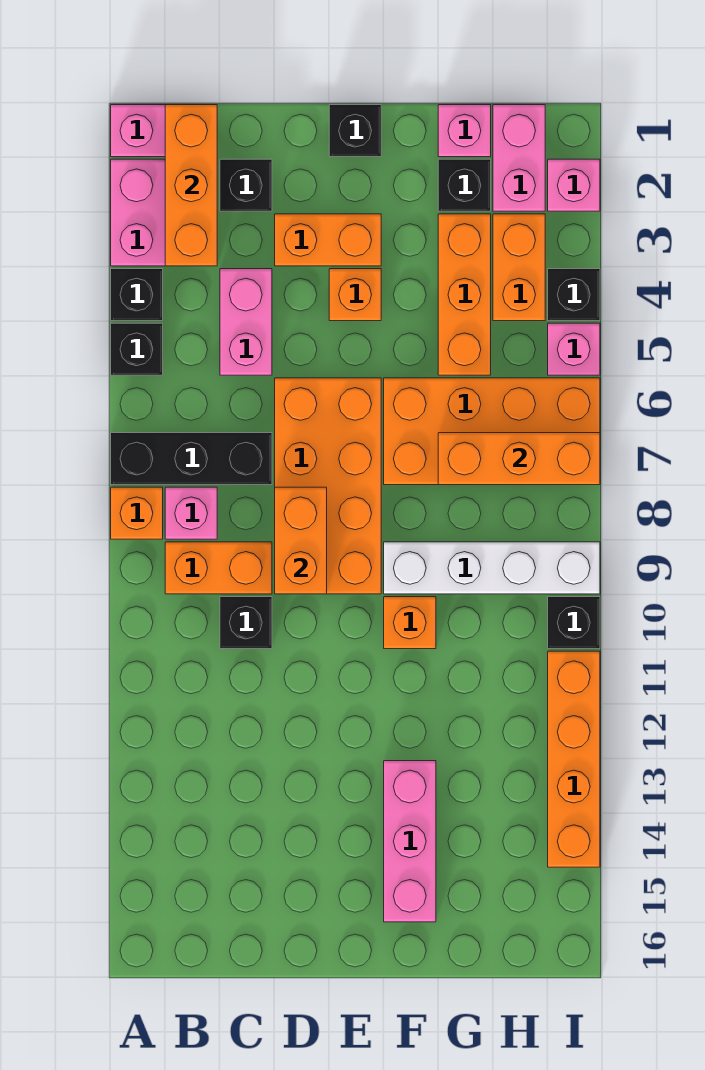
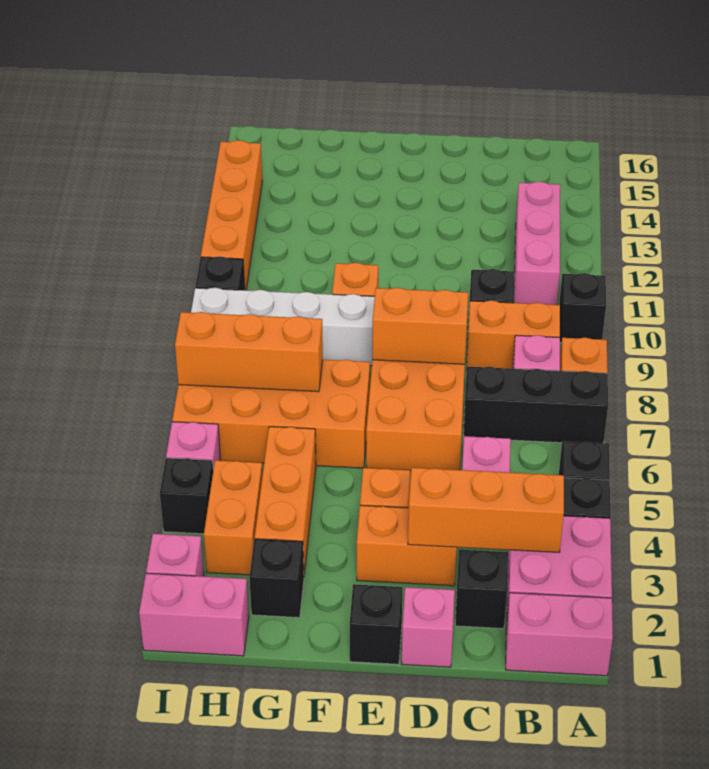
none -> black brick A10 level 1
orange brick B1:B3 level 2 -> orange brick B3:D3 level 2
orange brick D8:D9 level 2 -> orange brick D8:E8 level 2
pink brick F13:F15 level 1 -> pink brick B11:B13 level 1
pink brick G1 level 1 -> pink brick D1 level 1
pink brick H1:H2 level 1 -> pink brick H1:I1 level 1

